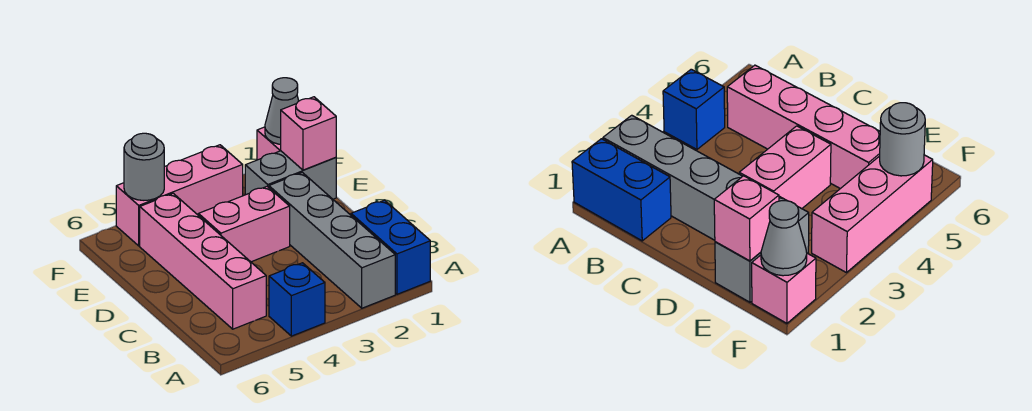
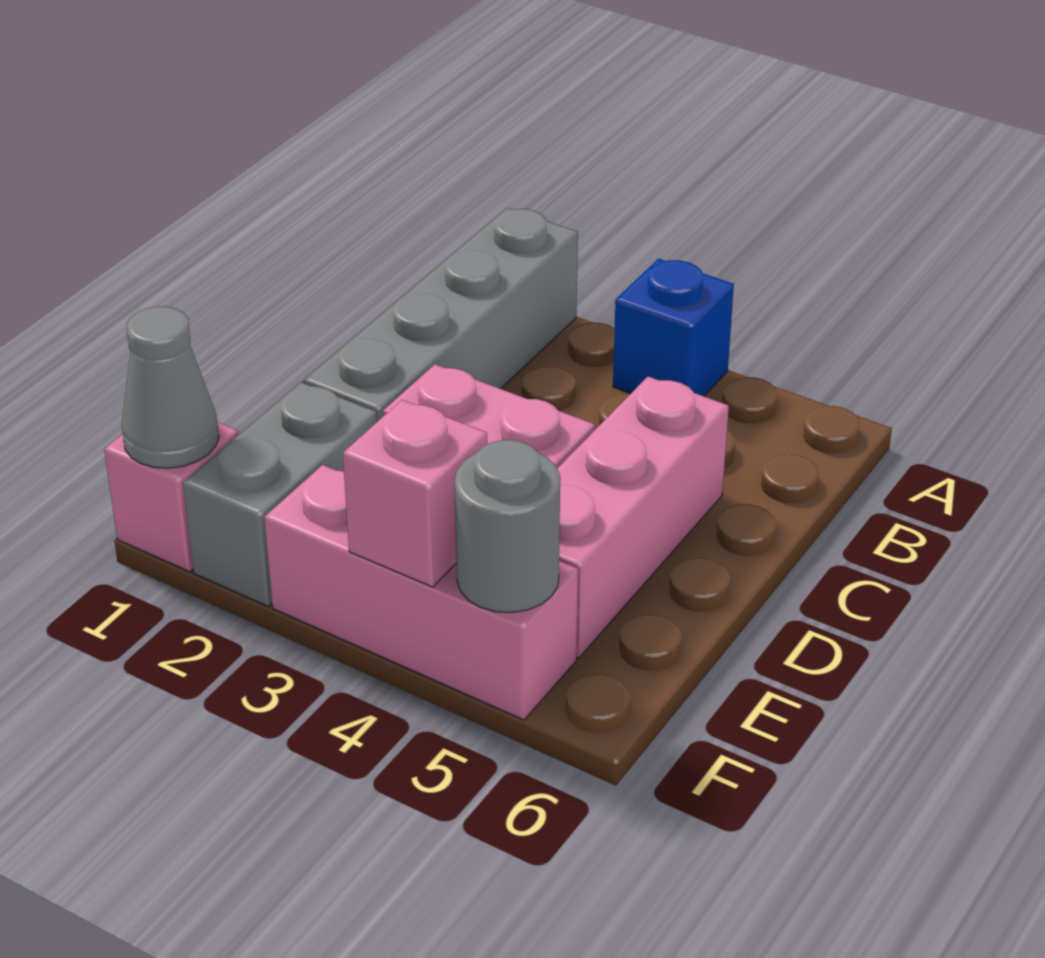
blue brick A1:B1 level 1 -> none
pink brick B5:E5 level 1 -> pink brick C5:E5 level 1
grey brick E1:E2 level 1 -> grey brick E2:F2 level 1
pink brick E1 level 2 -> pink brick F4 level 2

